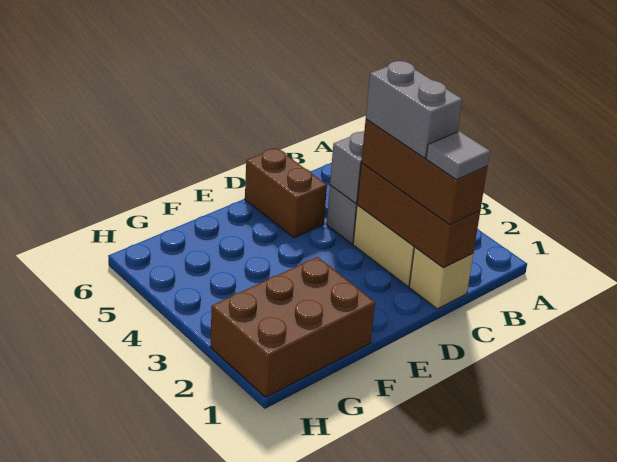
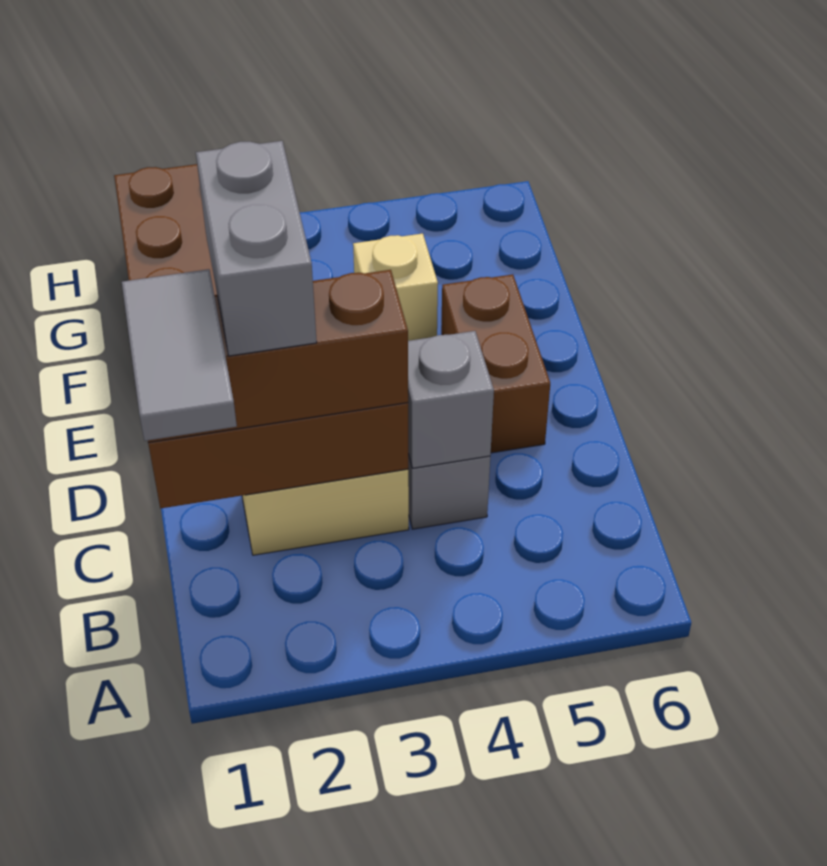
tan brick C1 level 1 -> tan brick F4 level 1
grey tile C1 level 4 -> grey tile B1:C1 level 4
grey brick C2:C3 level 4 -> grey brick C2:D2 level 4
brown brick D5:D6 level 1 -> brown brick D5:E5 level 1

